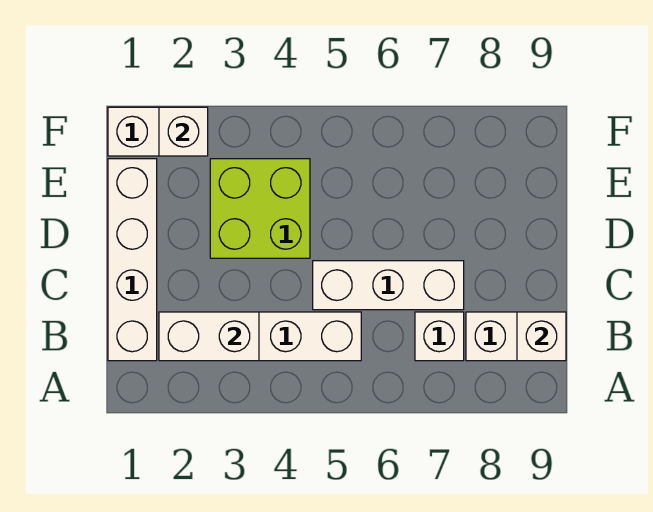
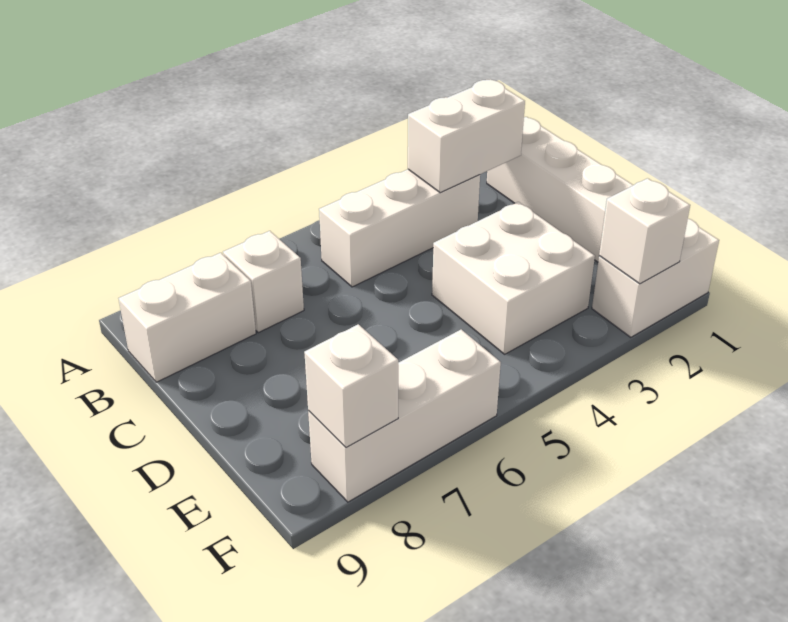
white brick B9 level 2 -> white brick F8 level 2
white brick C5:C7 level 1 -> white brick F6:F8 level 1
lime brick D3:E4 level 1 -> white brick D3:E4 level 1

